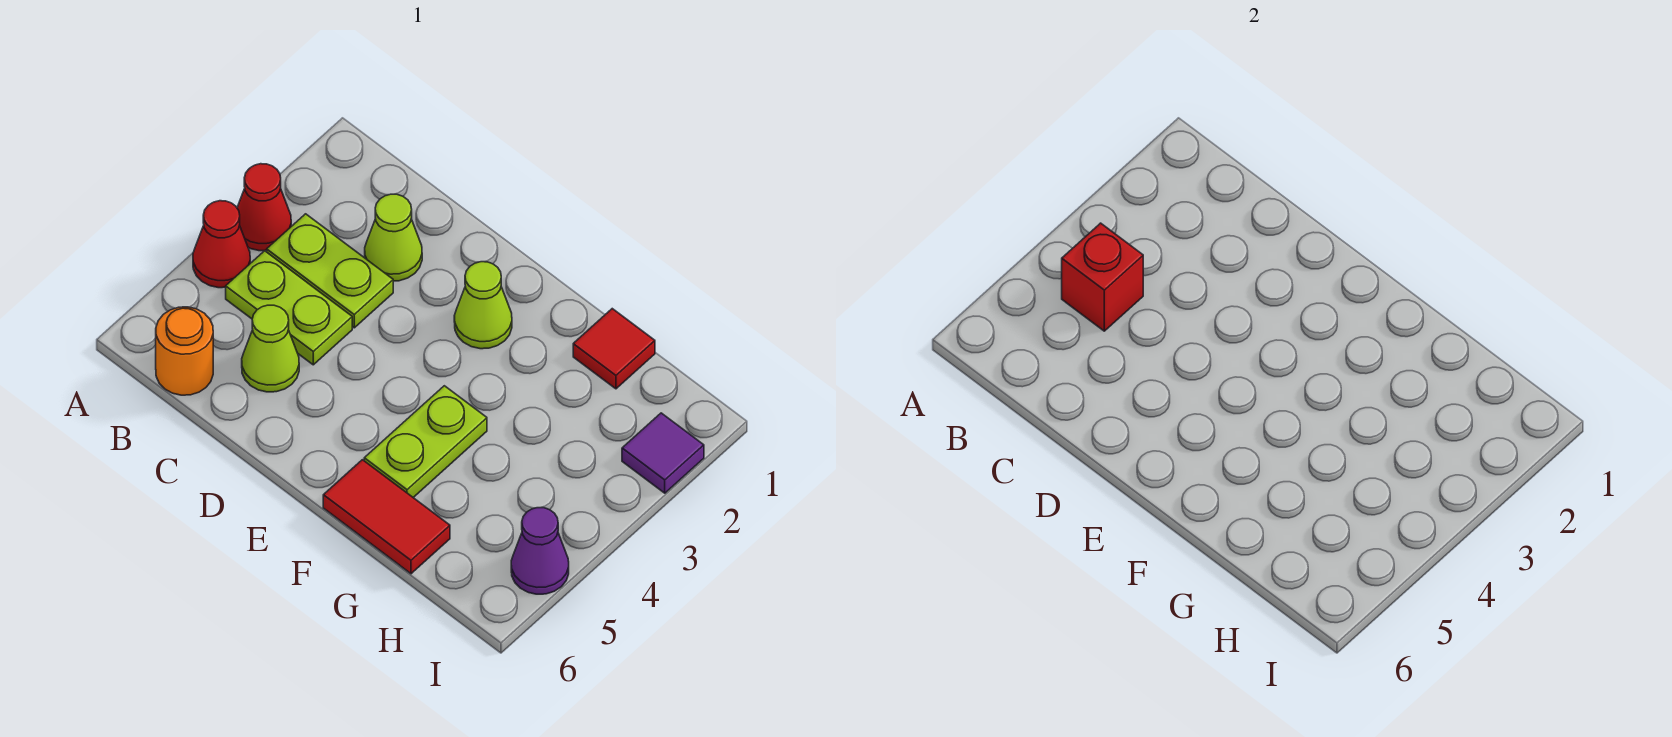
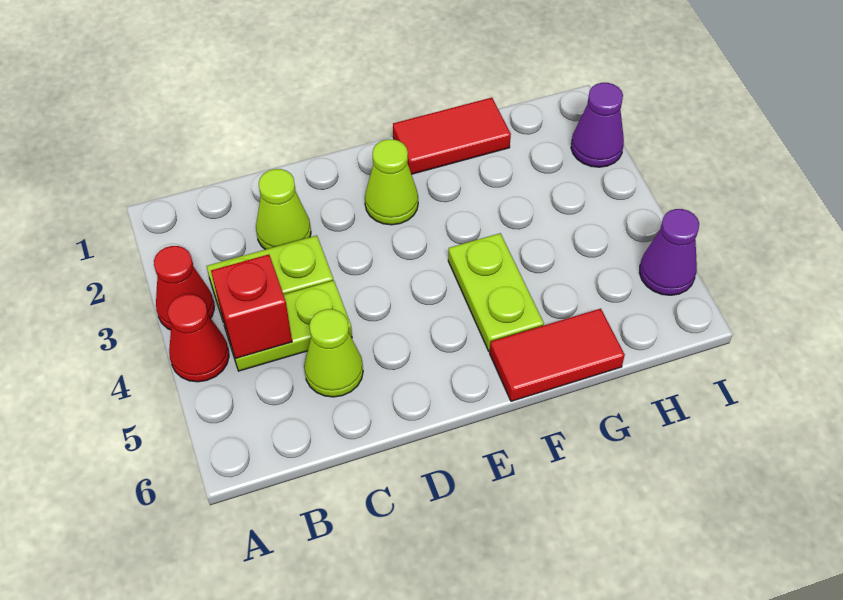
orange round brick B6 level 1 -> none
red tile G1 level 1 -> red tile F1:G1 level 1
purple tile I2 level 1 -> purple cone I2 level 1

